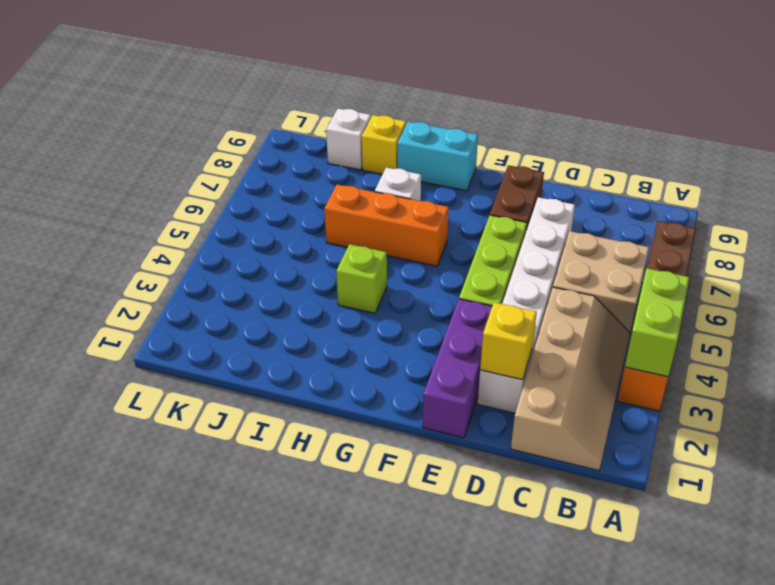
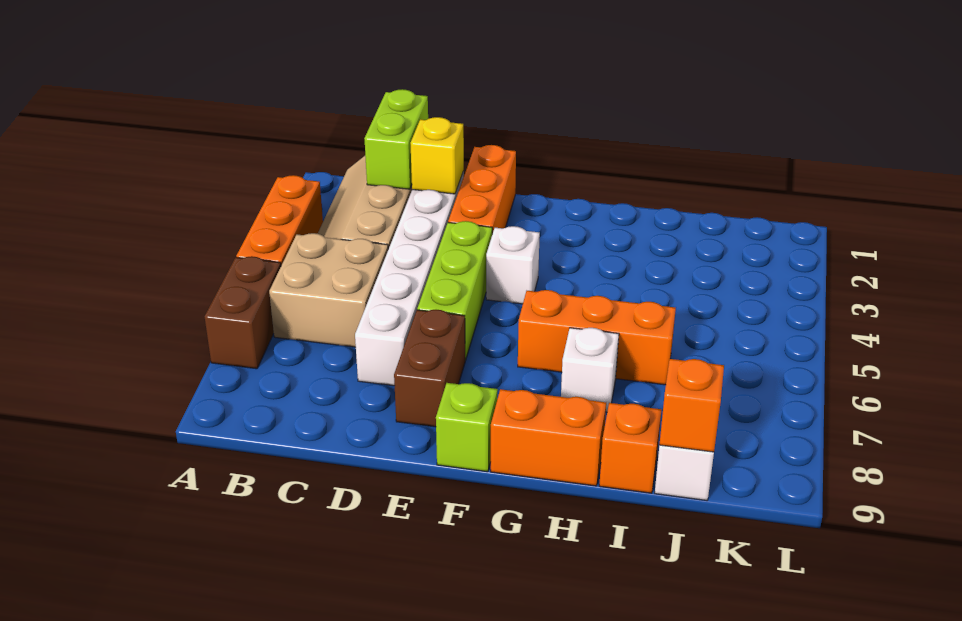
lime brick A3:A4 level 2 -> lime brick C1:C2 level 2
purple brick E1:E3 level 1 -> orange brick E1:E3 level 1
none -> white brick F4 level 1
cyan brick G9:H9 level 1 -> orange brick G9:H9 level 1
lime brick H4 level 1 -> lime brick F9 level 1
yellow brick I9 level 1 -> orange brick I9 level 1
none -> orange brick J9 level 2

